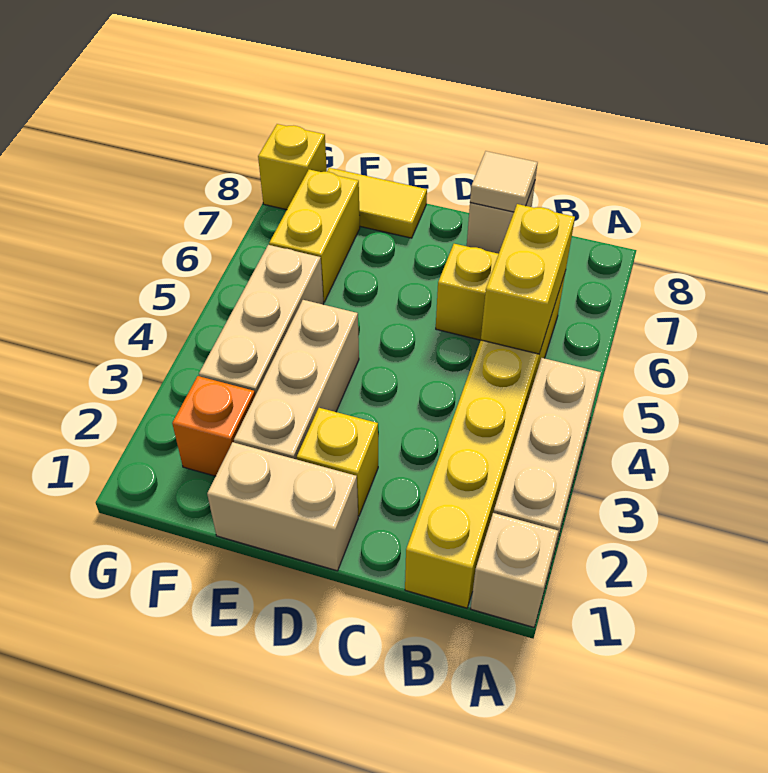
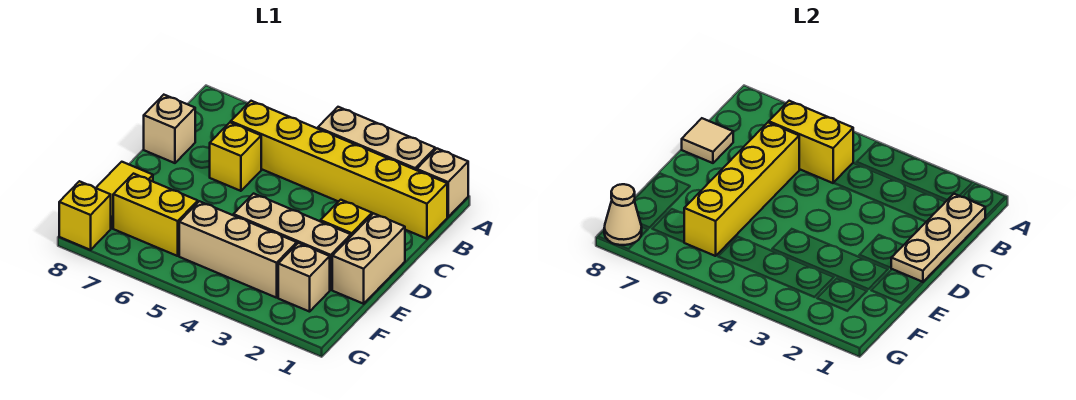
none -> tan plate B1:D1 level 2
none -> yellow brick C6:F6 level 2
orange brick F2 level 1 -> tan brick F2 level 1
none -> tan cone G8 level 2

